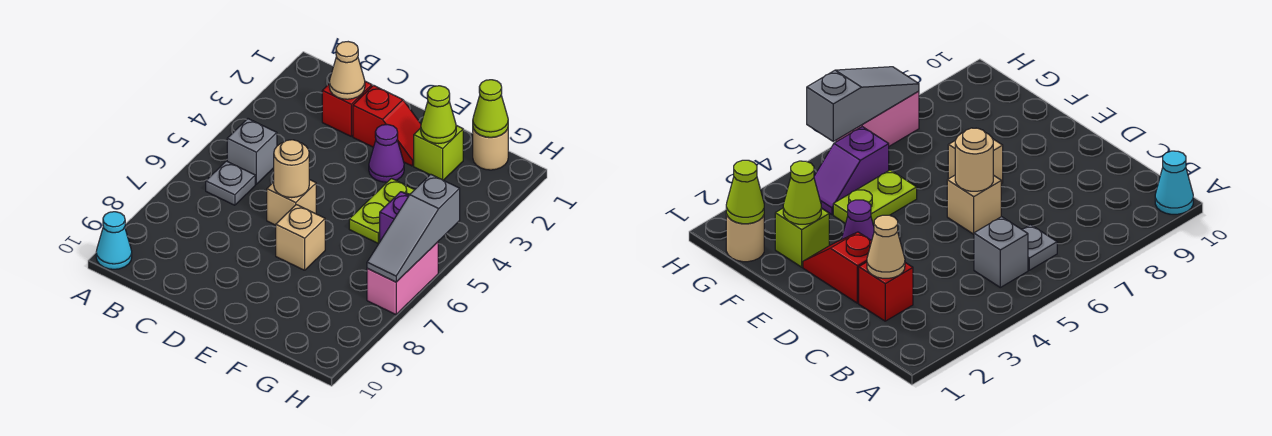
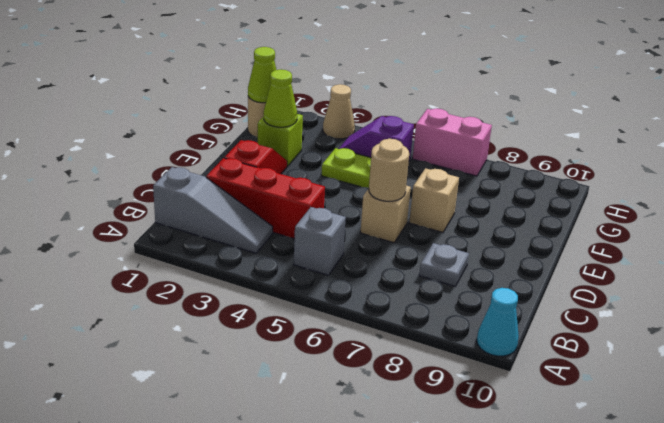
grey plate B6 level 1 -> grey plate C8 level 1
red brick C2 level 1 -> red brick C2:C4 level 1
tan cone C2 level 2 -> tan cone H3 level 1
purple cone E3 level 1 -> none
grey slope H5:H7 level 2 top 5 -> grey slope B1:B3 level 1 top 1

